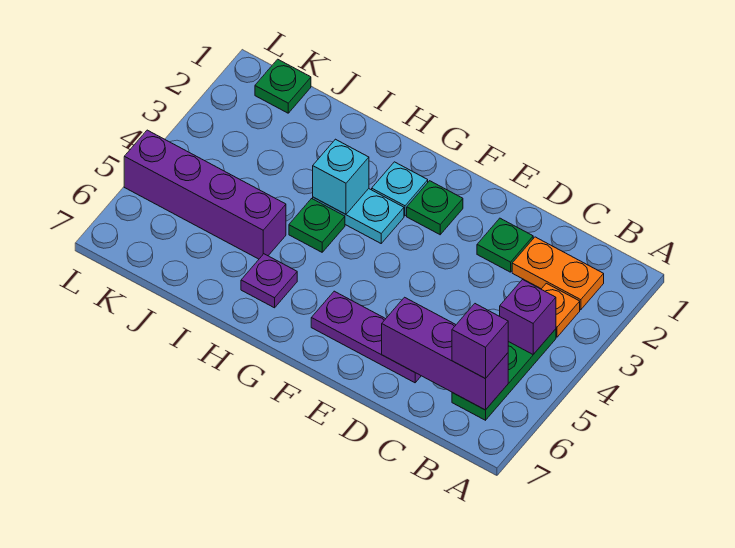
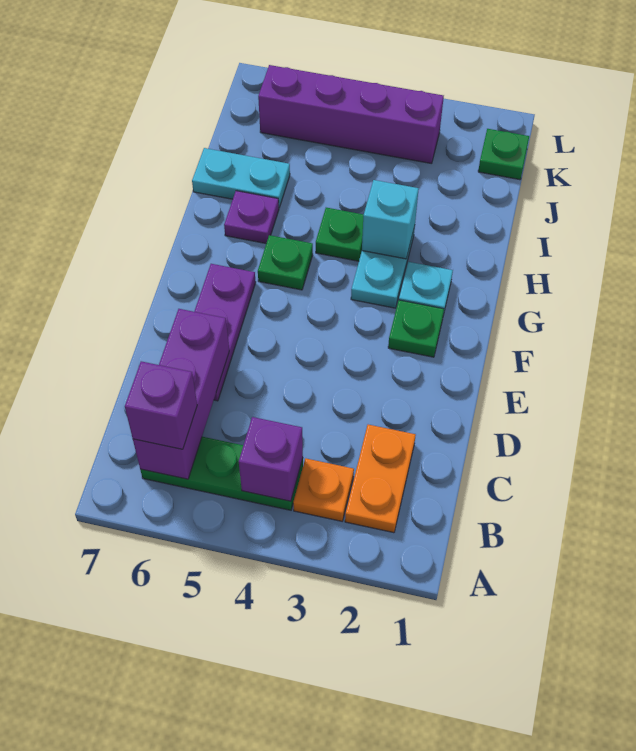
green plate D2 level 1 -> green plate G5 level 1
purple brick I5:L5 level 1 -> purple brick K3:K6 level 1
none -> cyan plate I6:I7 level 1

